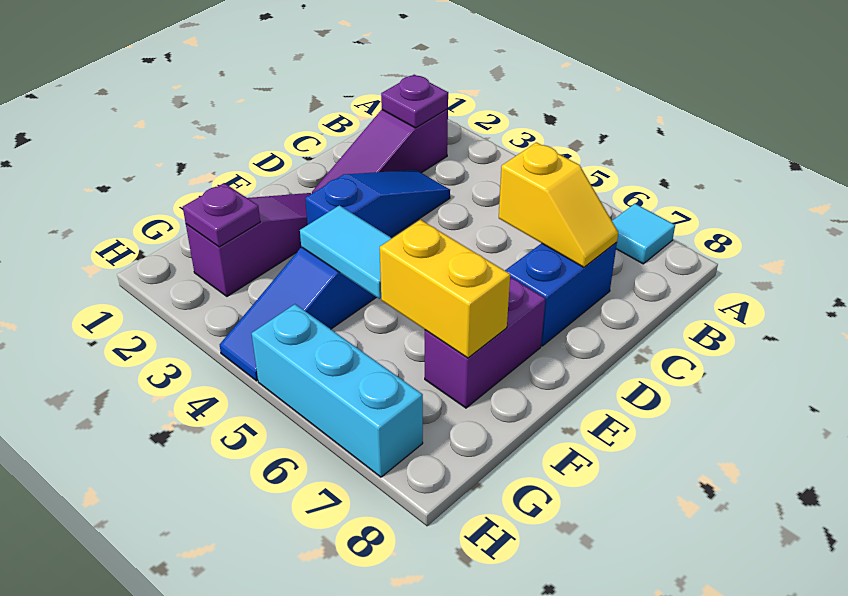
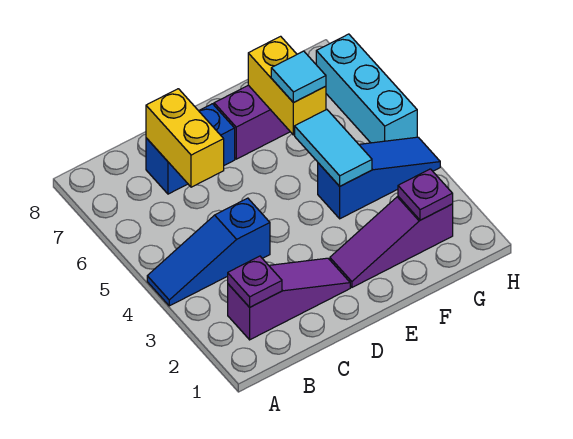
cyan tile A7 level 1 -> cyan tile F6 level 3
blue slope C3:E3 level 1 top E -> blue slope A4:C4 level 1 top C
yellow slope C6:C7 level 2 top 6 -> yellow brick C6:C7 level 2

